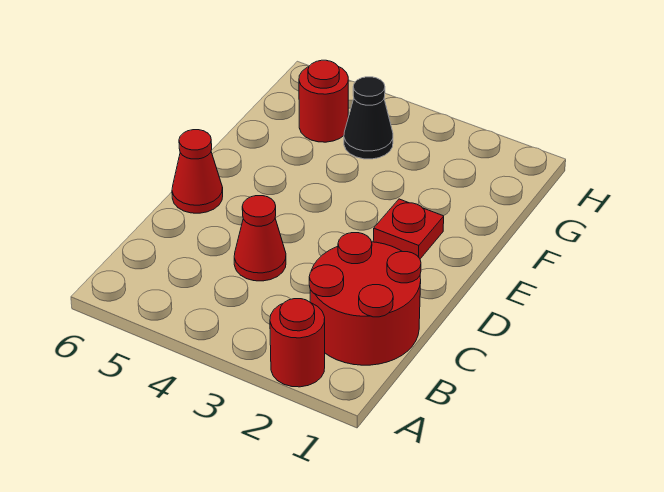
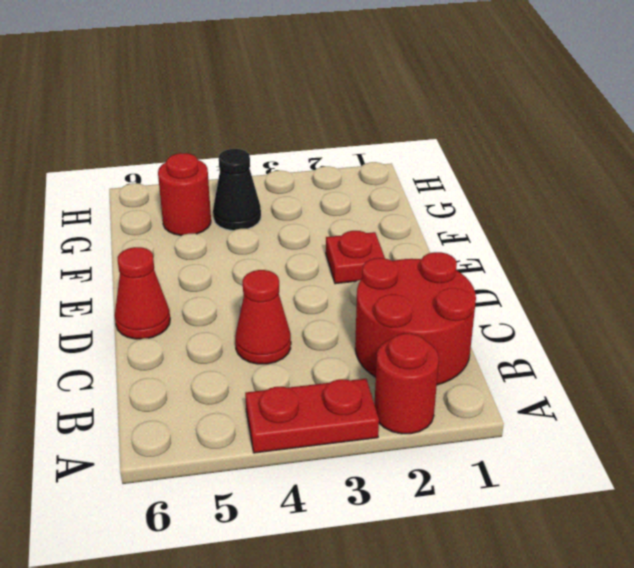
none -> red plate A3:A4 level 1

